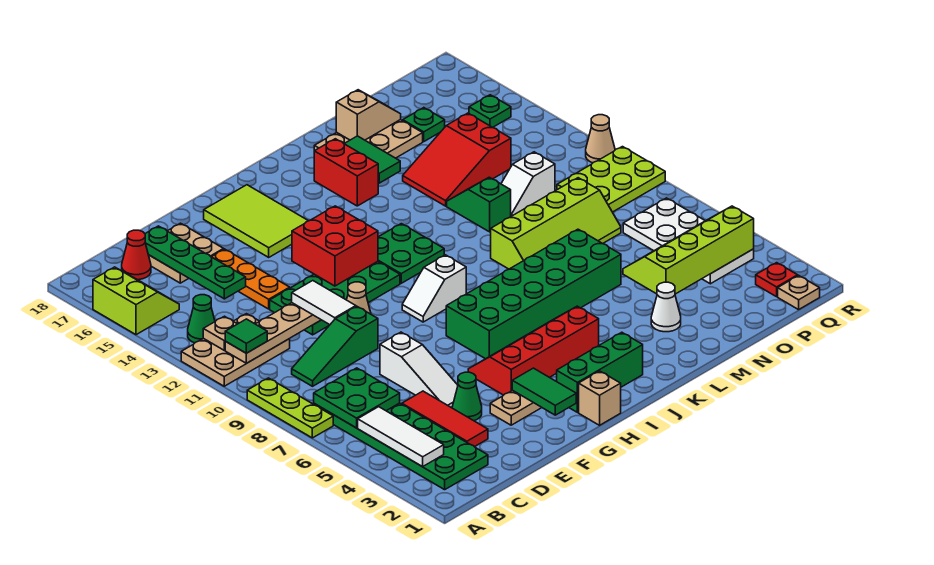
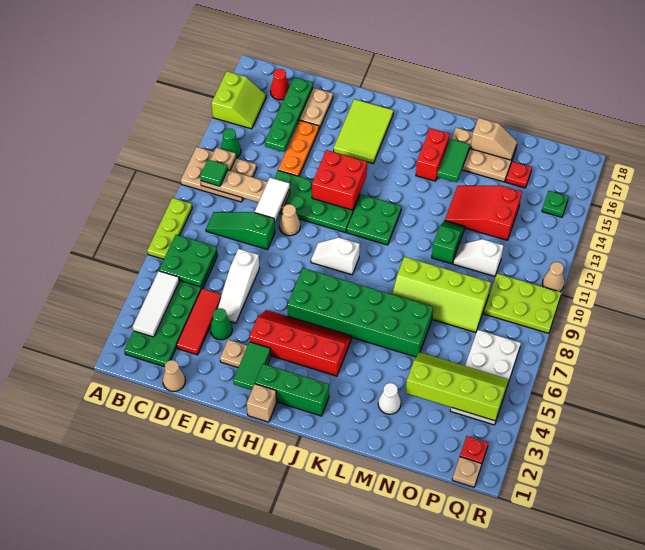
none -> tan cone D1 level 1
green plate O16 level 1 -> red plate O16 level 1

